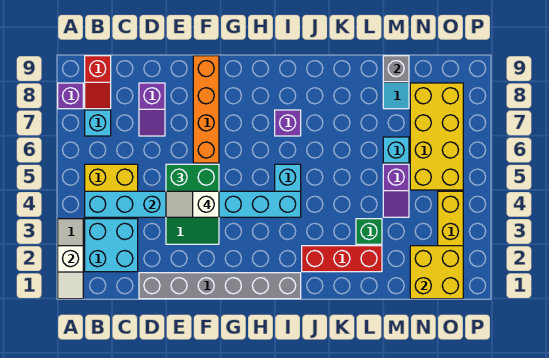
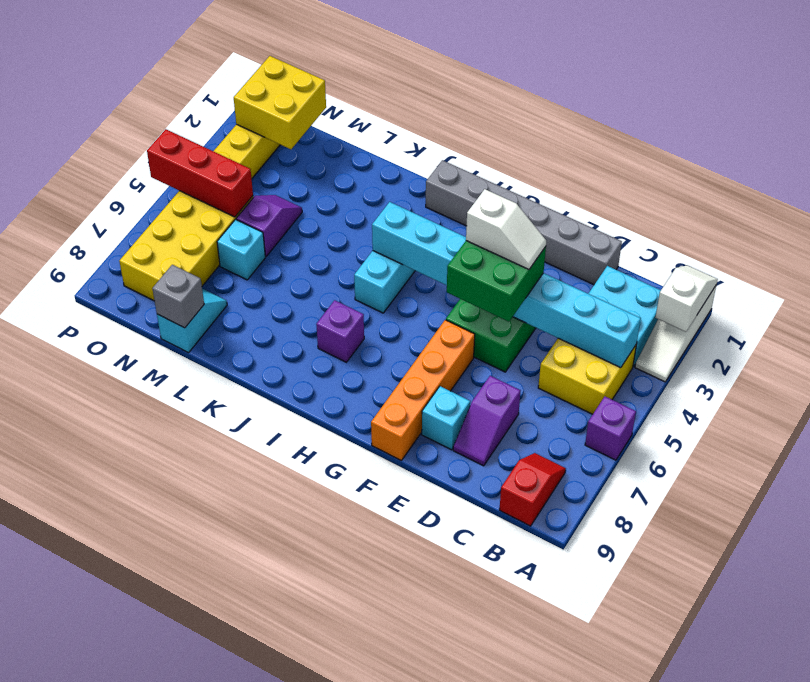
purple brick A8 level 1 -> purple brick A6 level 1
cyan brick B7 level 1 -> cyan brick E8 level 1
purple slope D7:D8 level 1 top 8 -> purple slope D7:D8 level 1 top 7
red brick J2:L2 level 1 -> red brick N5:P5 level 2
green brick L3 level 1 -> none

